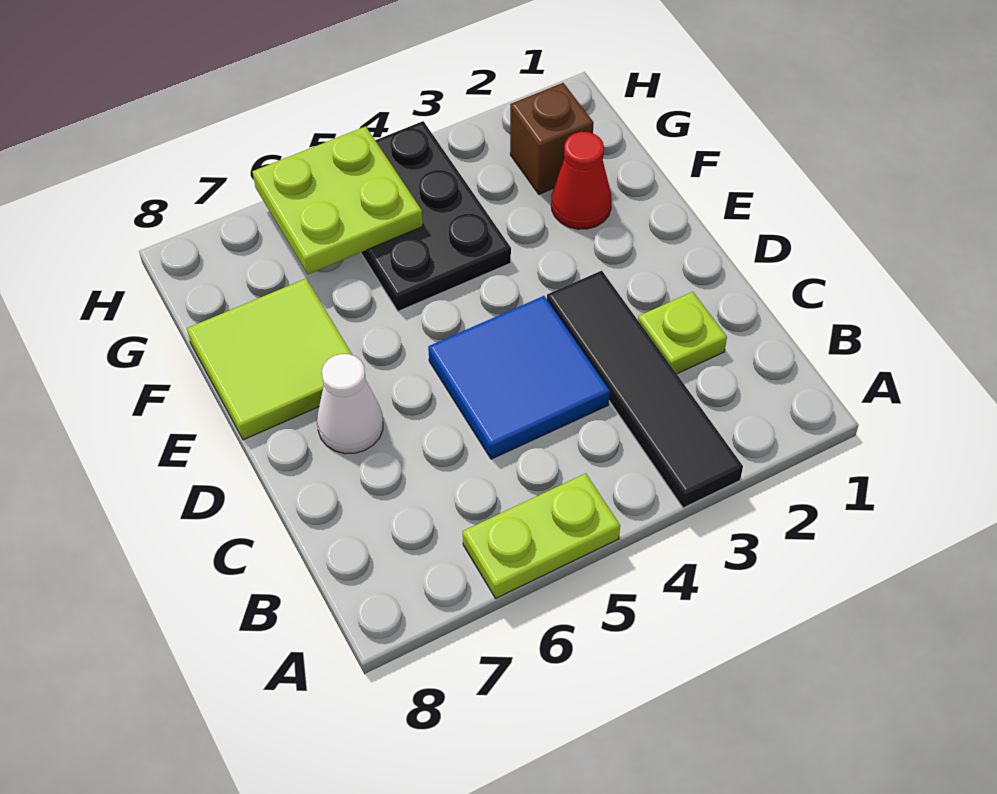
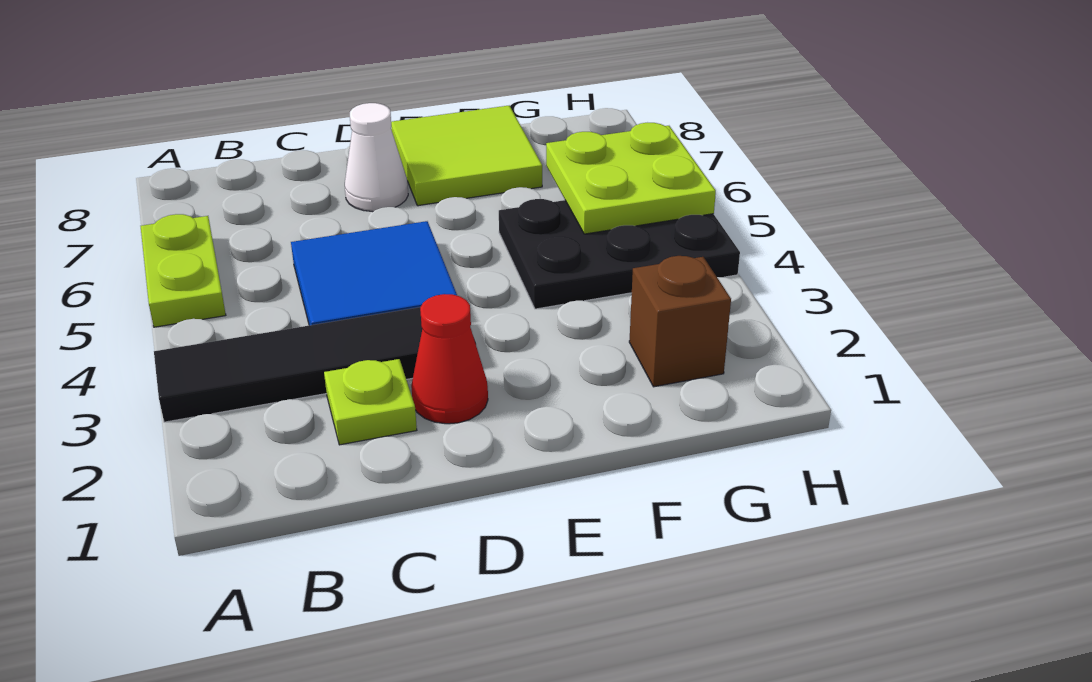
red cone F2 level 1 -> red cone D2 level 1

